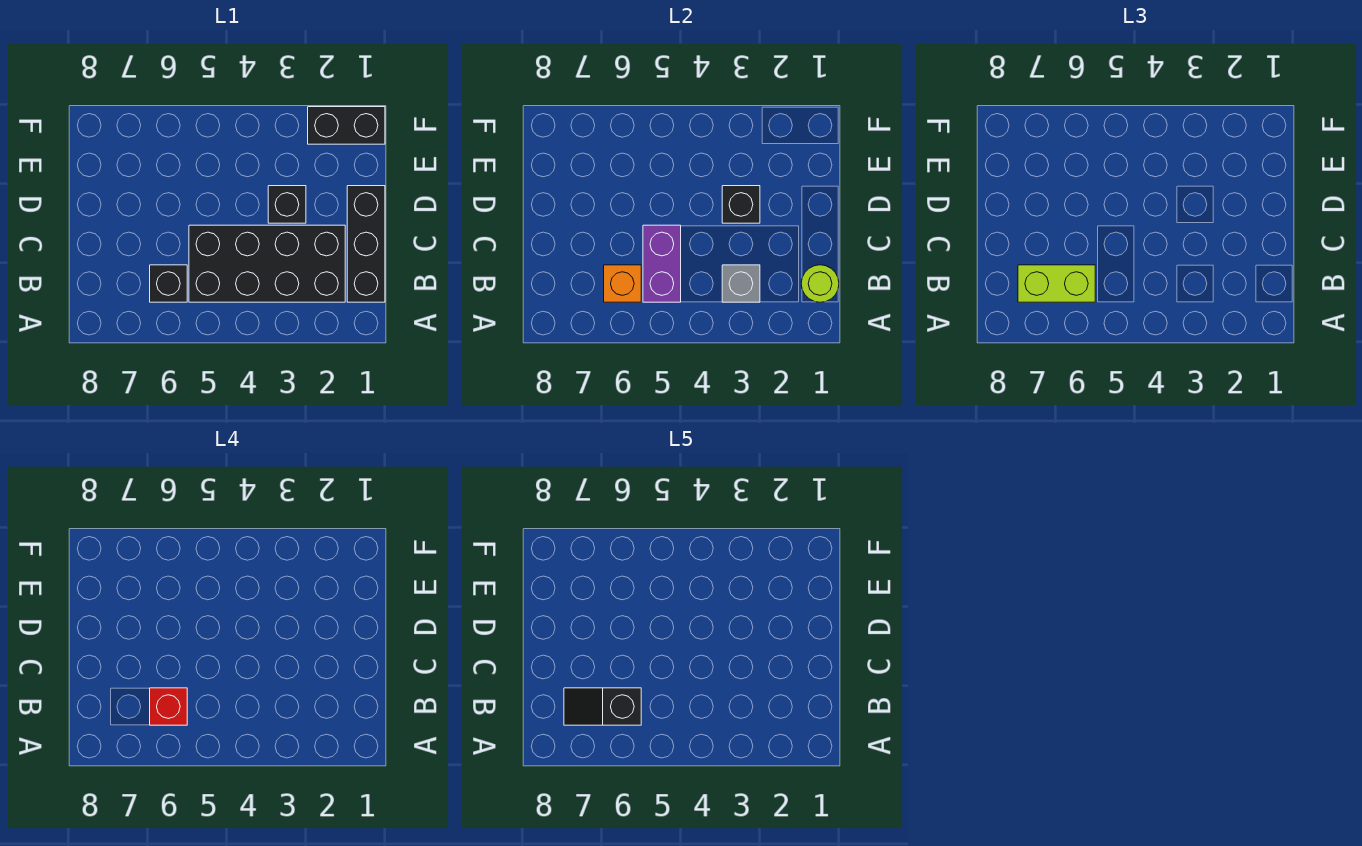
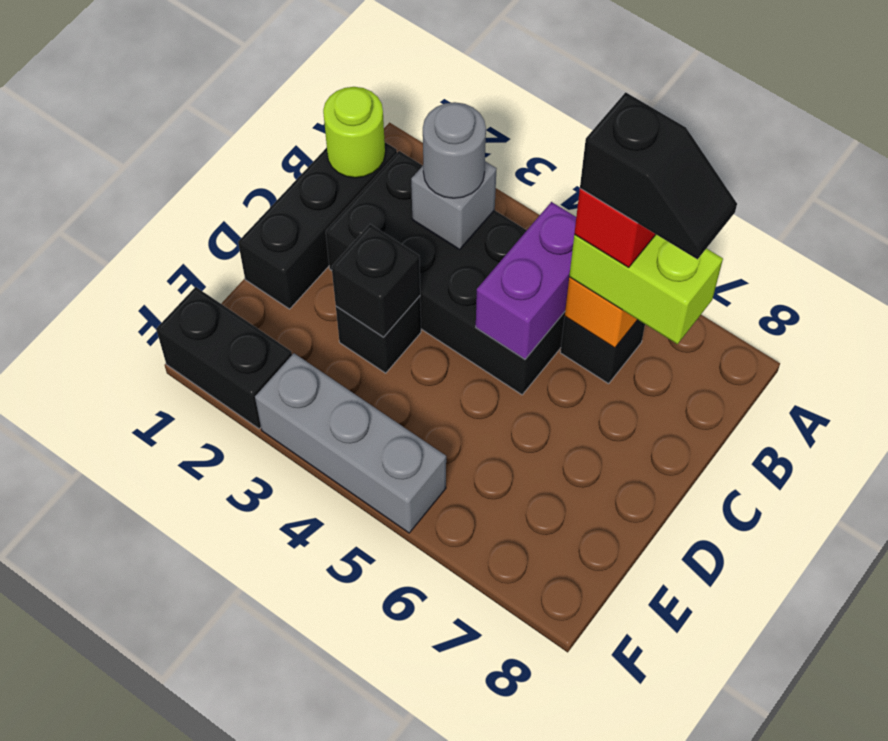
none -> grey round brick B3 level 3
none -> grey brick F3:F5 level 1

